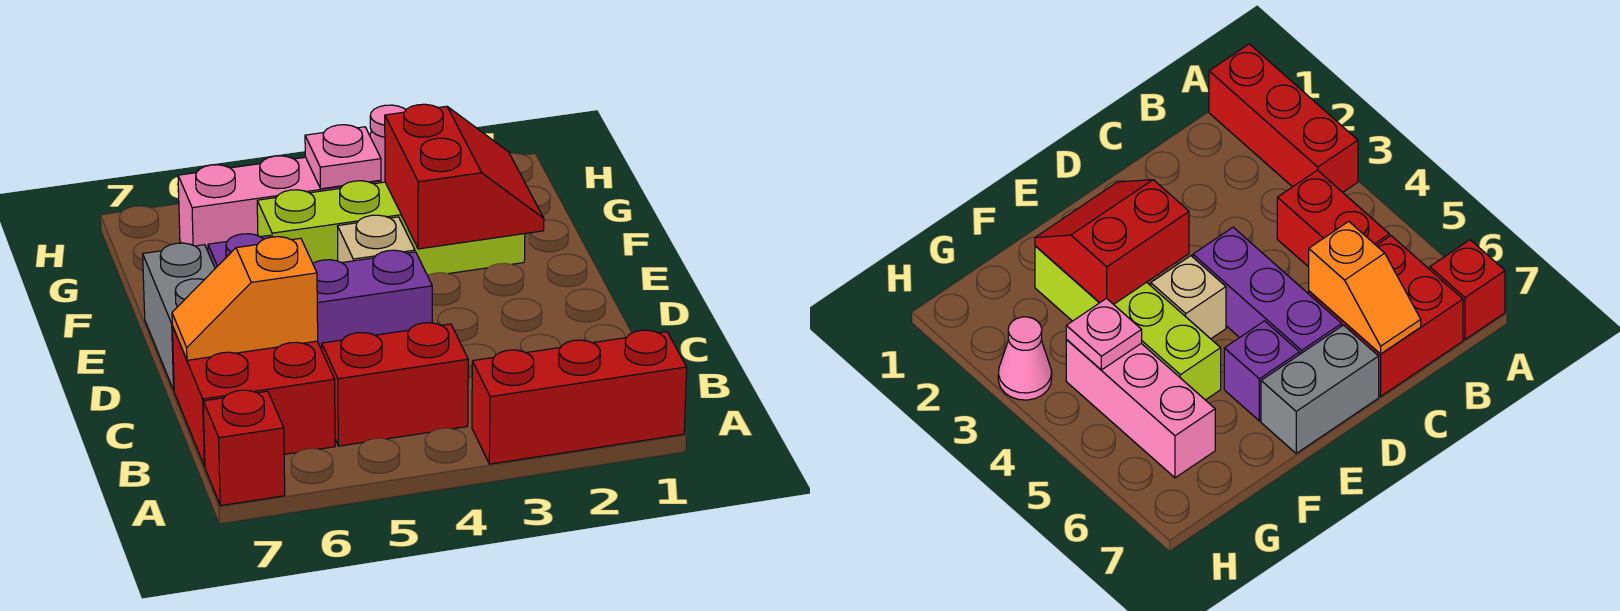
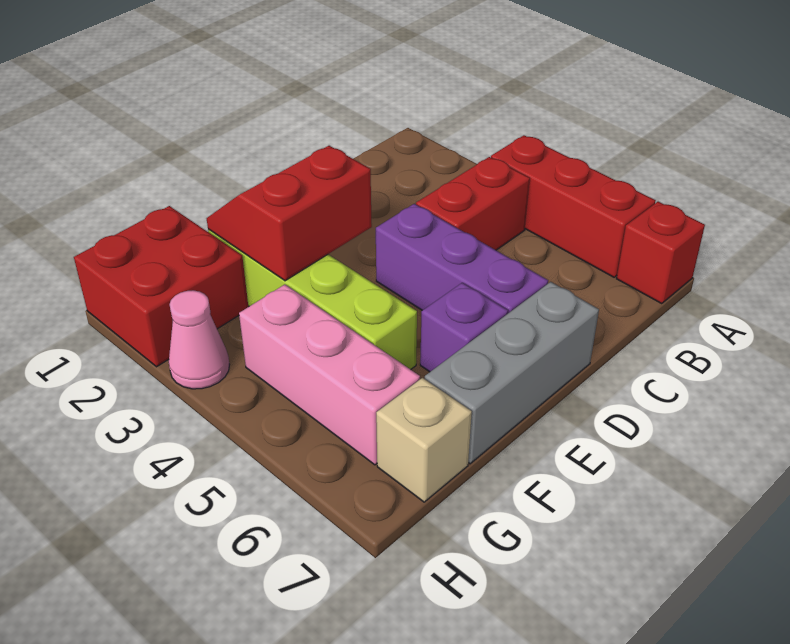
red brick A1:A3 level 1 -> red brick A4:A6 level 1
red brick B4:B5 level 1 -> red brick B4:C4 level 1
red brick B6:C7 level 1 -> red brick G1:H2 level 1
orange slope C6:C7 level 2 top 6 -> none
grey brick D7:E7 level 1 -> grey brick D7:F7 level 1
tan brick E4 level 1 -> tan brick G7 level 1
pink plate G4 level 2 -> none

